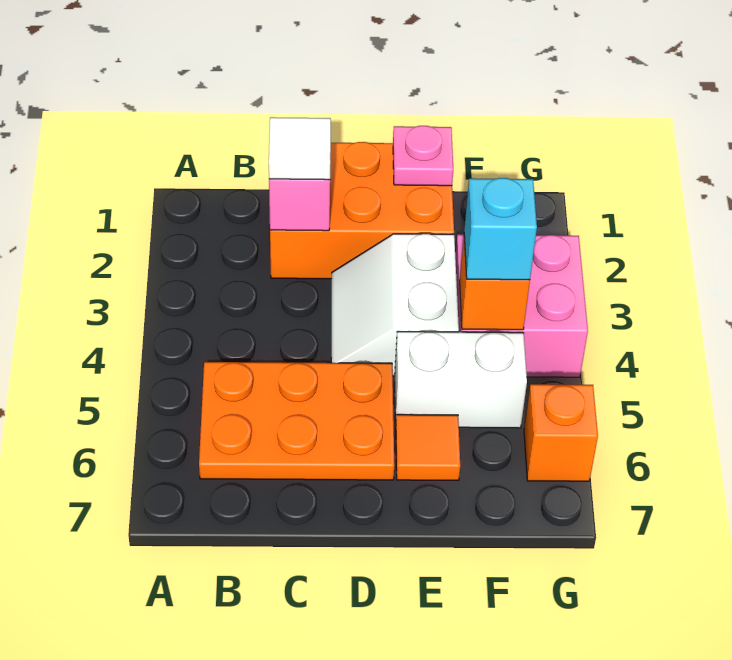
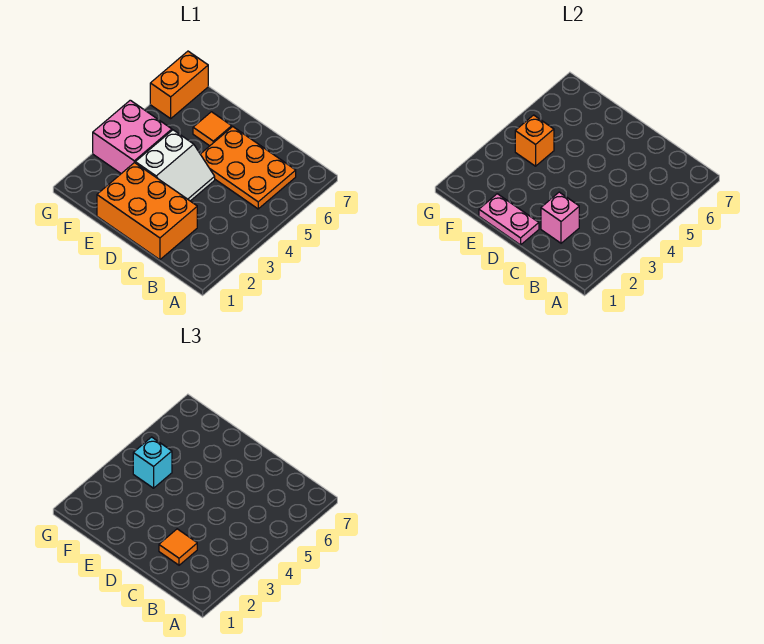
white tile C2 level 3 -> orange tile C2 level 3
pink plate E1 level 2 -> pink plate D1:E1 level 2
white brick E5:F5 level 1 -> none
orange brick G6 level 1 -> orange brick G6:G7 level 1

